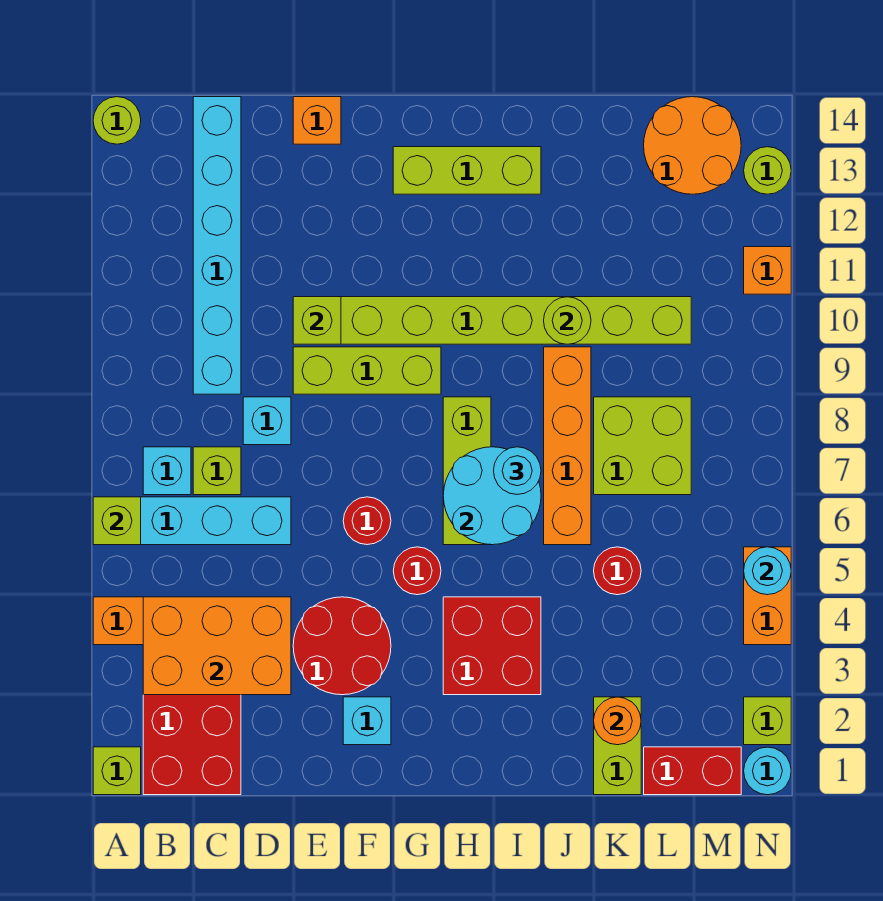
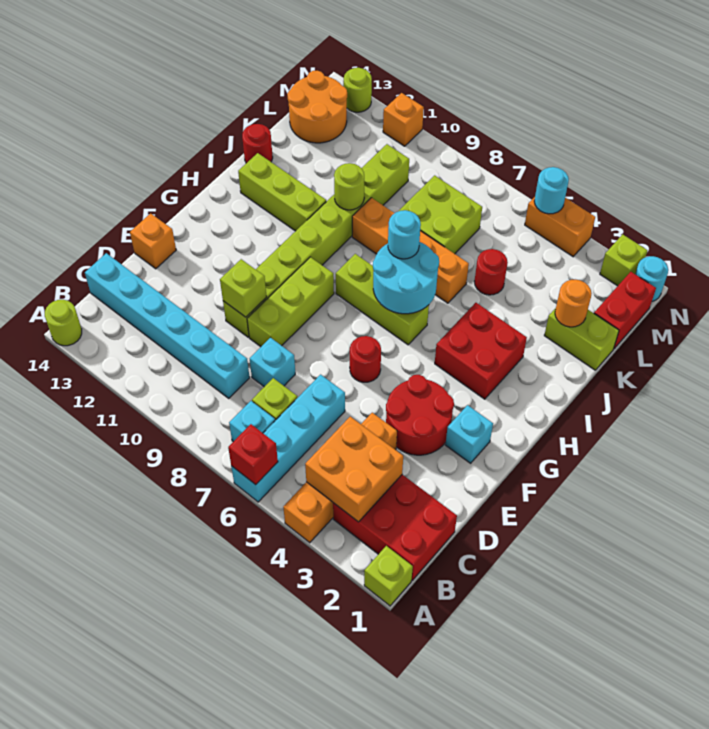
lime brick A6 level 2 -> red brick A6 level 2
orange brick B3:D4 level 2 -> orange brick B3:C4 level 2
red round brick G5 level 1 -> red round brick J14 level 1
lime brick G13:I13 level 1 -> lime brick I11:I13 level 1

